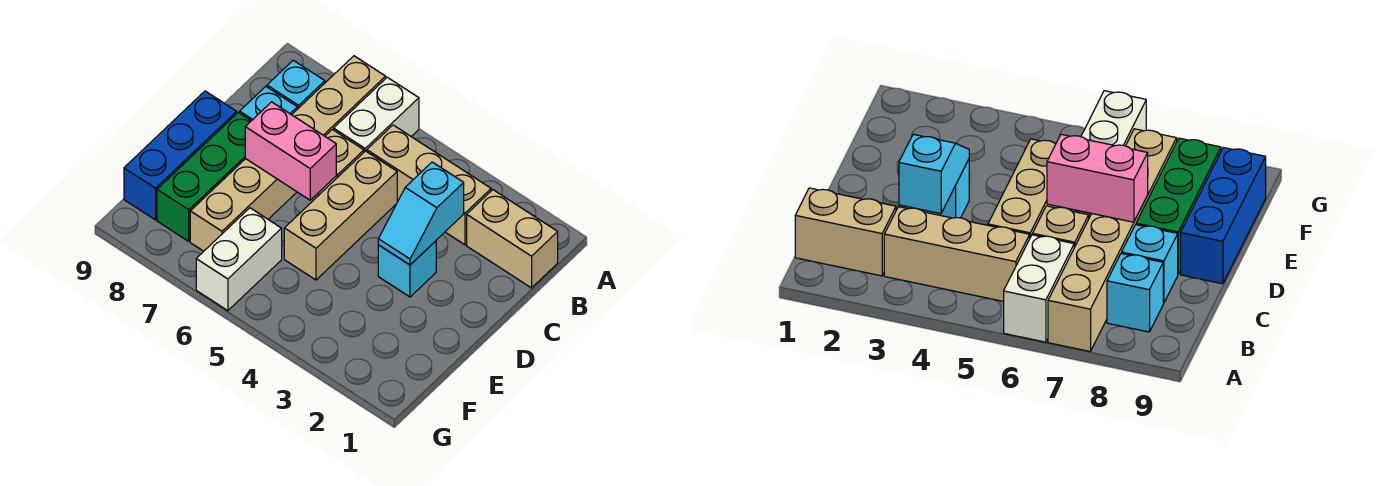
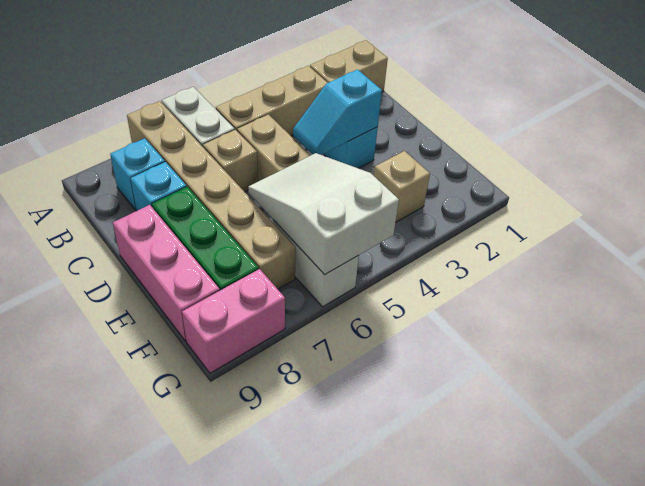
cyan slope C3:D3 level 2 top C -> cyan slope D3:D4 level 2 top 3
pink brick D6:D7 level 2 -> pink brick G8:G9 level 1
blue brick D9:F9 level 1 -> pink brick D9:F9 level 1
none -> white slope E5:G6 level 2 top G
none -> tan brick F3 level 1

